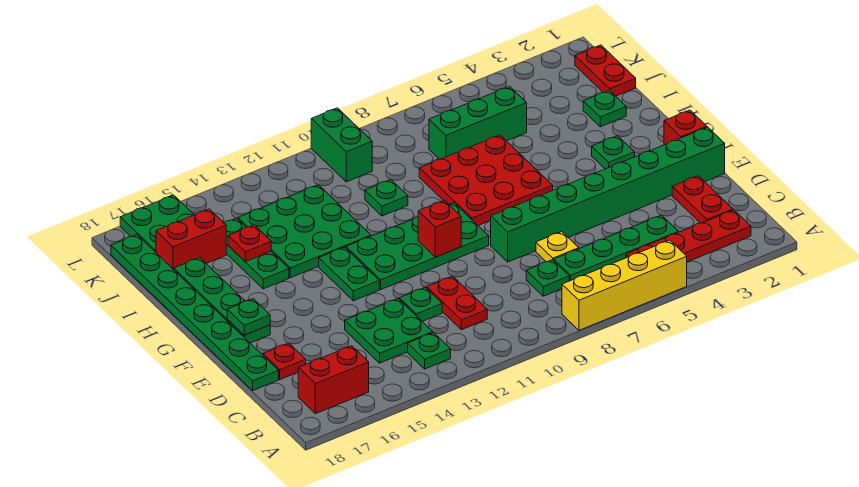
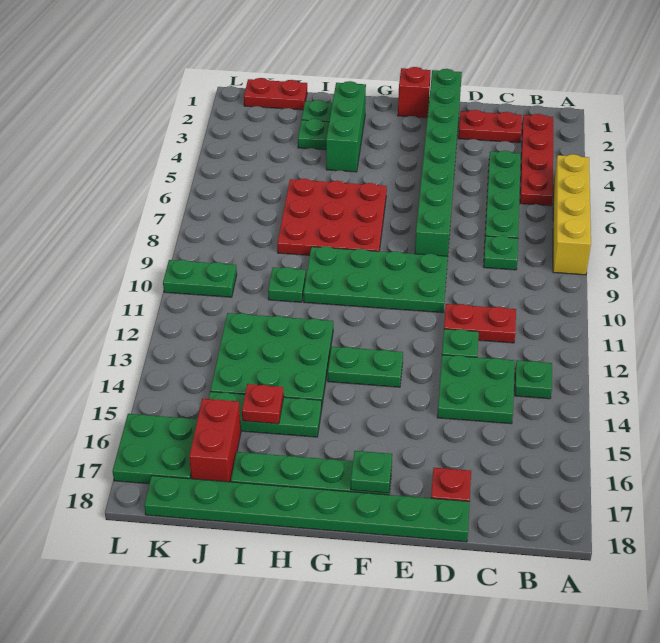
red brick B16:B17 level 1 -> none
yellow plate D7 level 1 -> none
green plate F9:G12 level 1 -> green plate E9:H10 level 1
red brick F10 level 2 -> none
green plate G3 level 1 -> green plate I3 level 1
green brick J5:J7 level 1 -> green brick H2:H4 level 1
green brick K10:L10 level 1 -> green plate K10:L10 level 1

